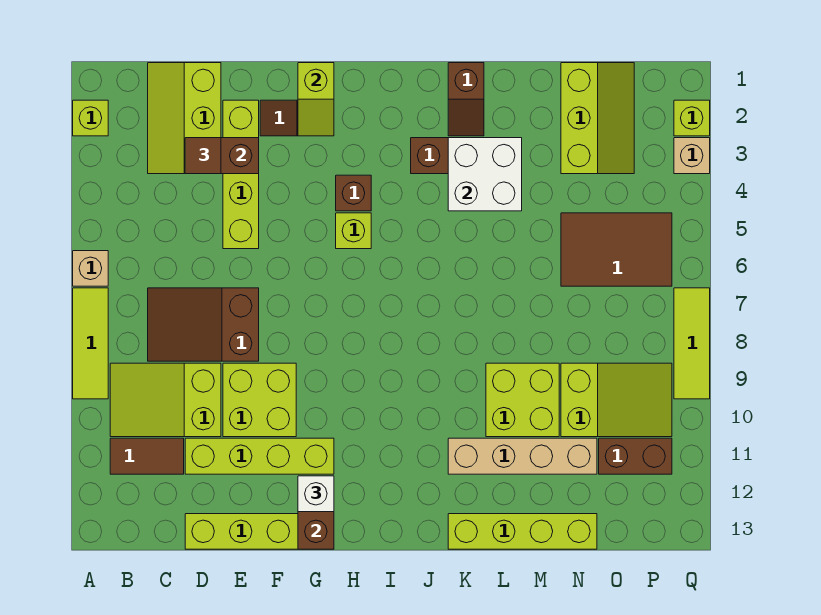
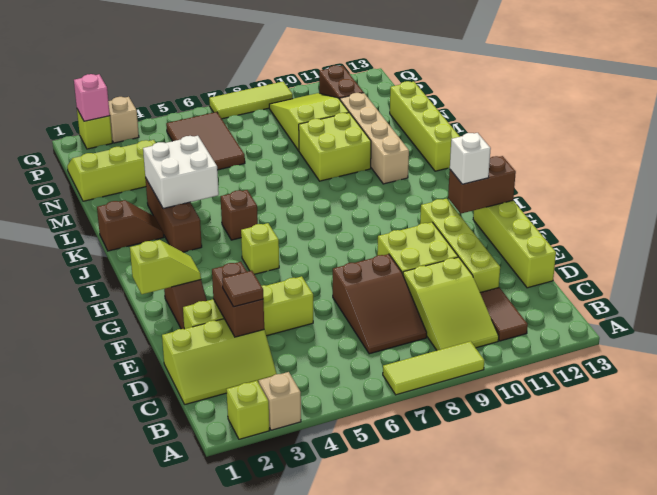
tan brick A6 level 1 -> tan brick A3 level 1
brown brick H4 level 1 -> brown brick J5 level 1
none -> pink brick Q2 level 2

